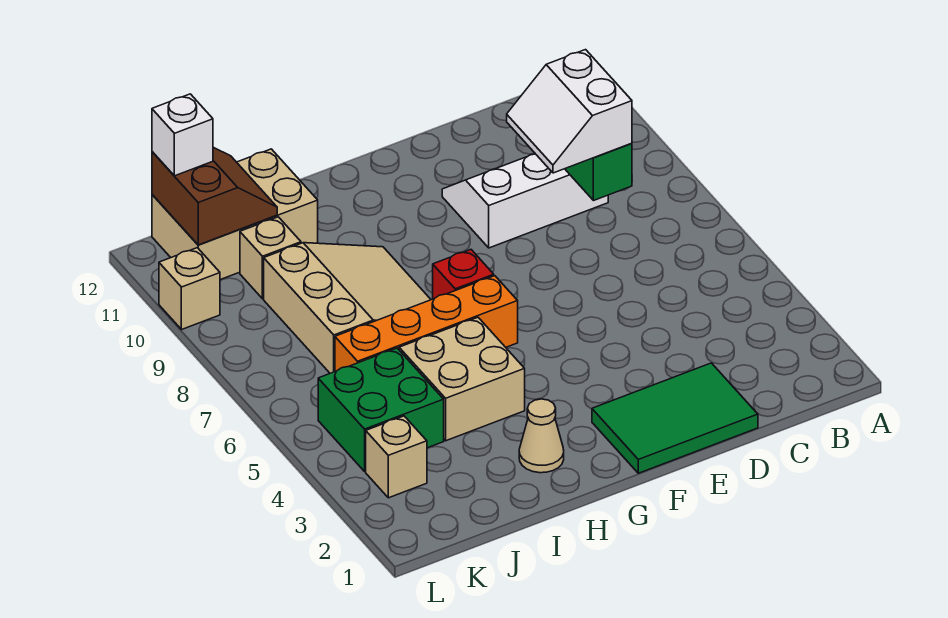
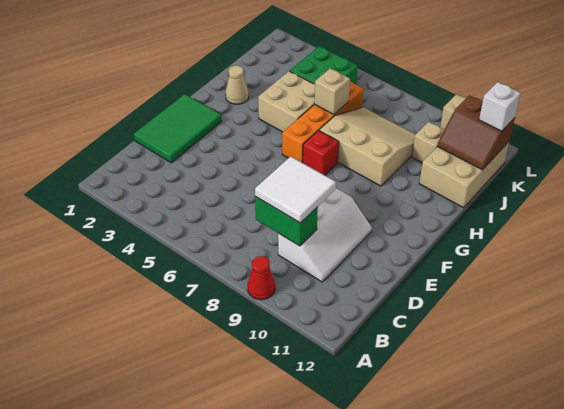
none -> red cone A9 level 1
white slope C8:D9 level 3 top C -> white tile C8:D9 level 3
tan slope H7:J9 level 1 top J -> tan slope H7:J9 level 1 top H
tan brick K3 level 1 -> tan brick I6 level 2

